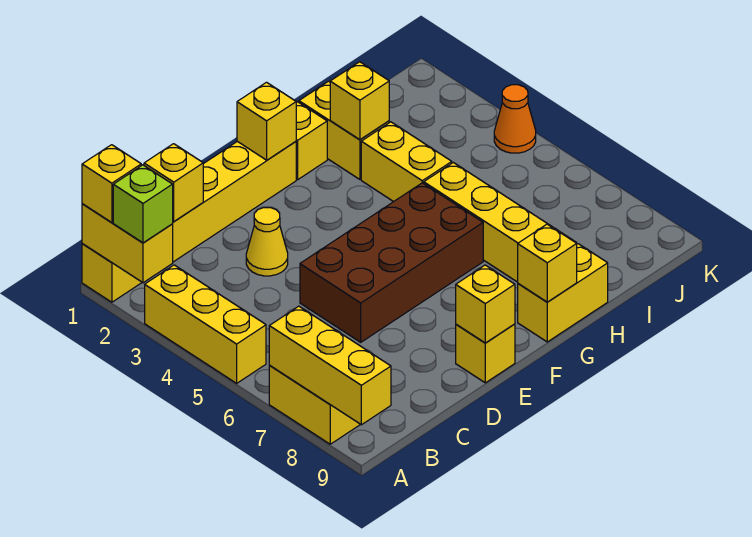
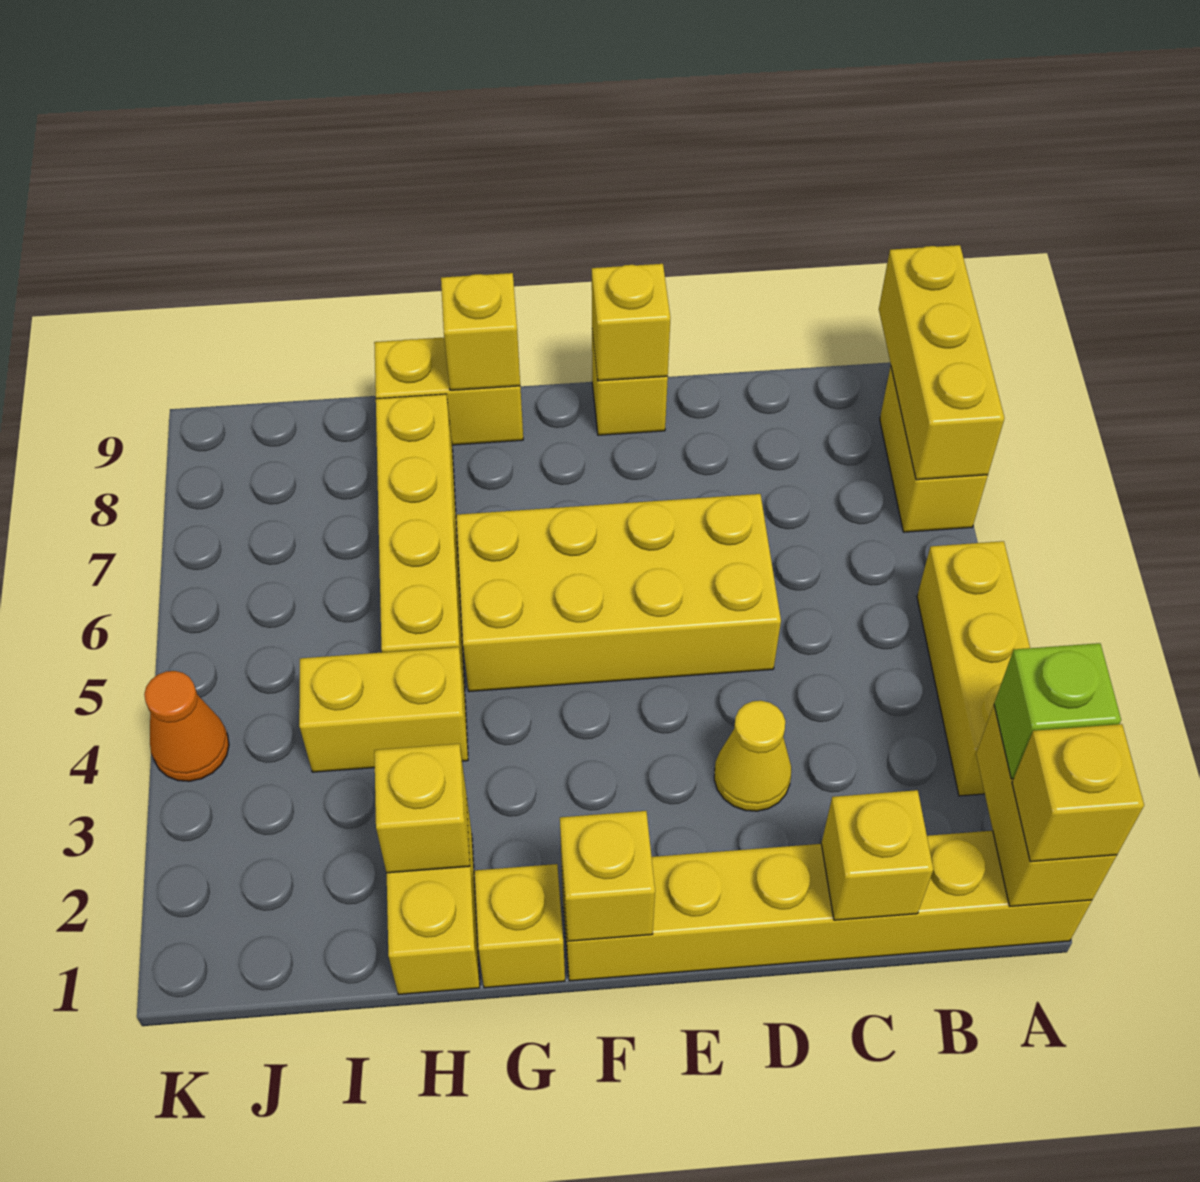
brown brick D5:G6 level 1 -> yellow brick D5:G6 level 1
yellow brick H3:H4 level 1 -> yellow brick H4:I4 level 1

